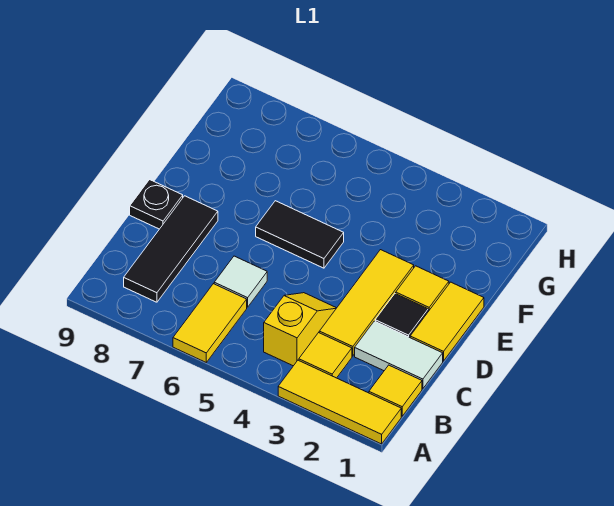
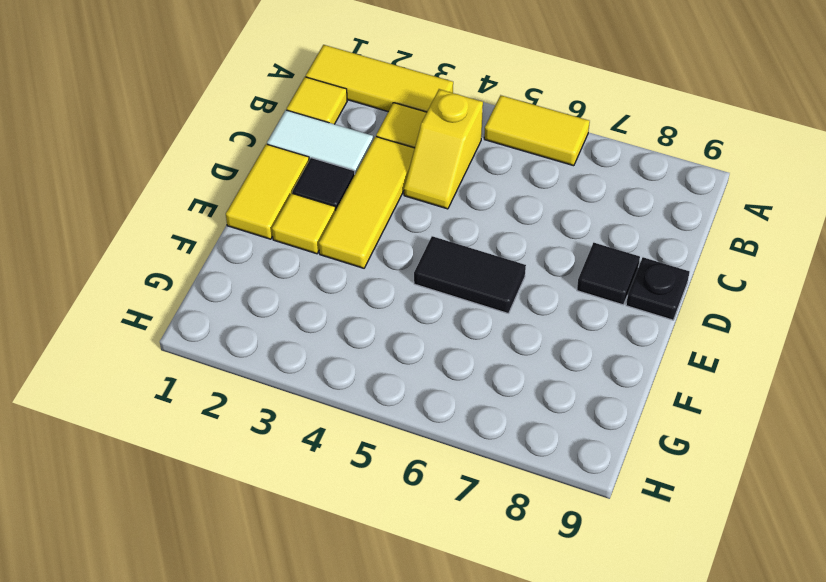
yellow tile A6:B6 level 1 -> yellow tile A5:A6 level 1
black tile B8:D8 level 1 -> black tile D8 level 1
white tile C6 level 1 -> none

